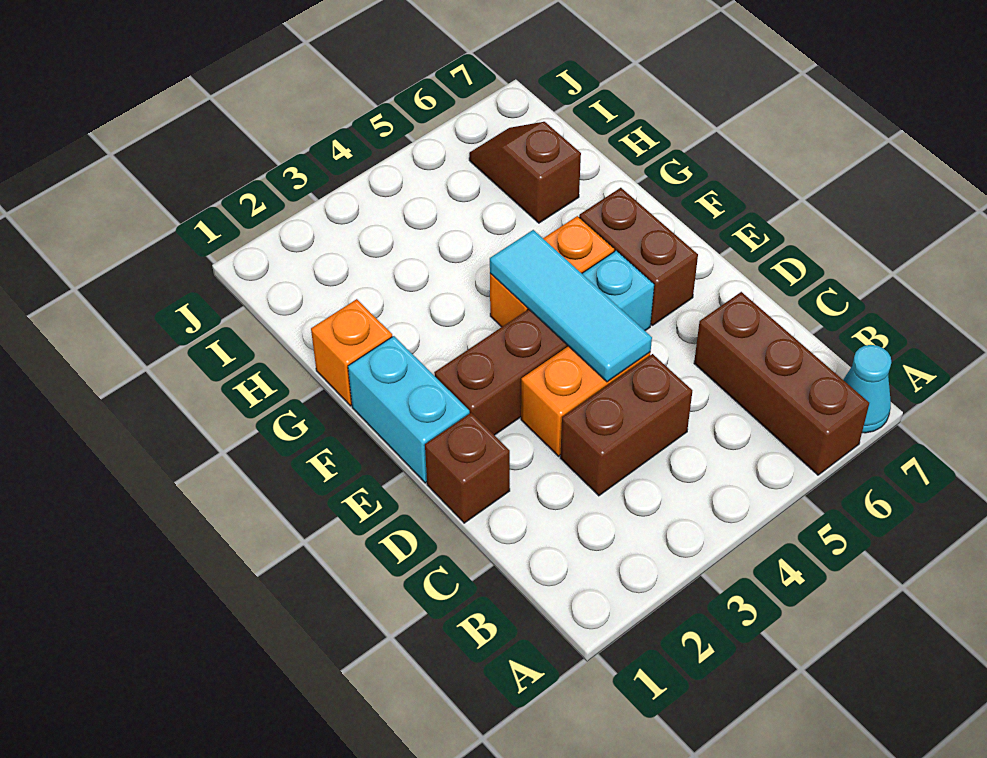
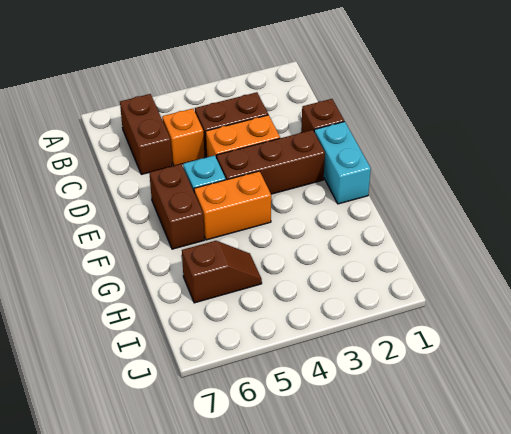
brown brick A6:C6 level 1 -> brown brick B6:C6 level 1
cyan cone A7 level 1 -> none
cyan tile D4:F4 level 2 -> none
orange brick G1 level 1 -> orange brick C5 level 1
brown slope H6:I6 level 1 top H -> brown slope H5:H6 level 1 top 6

